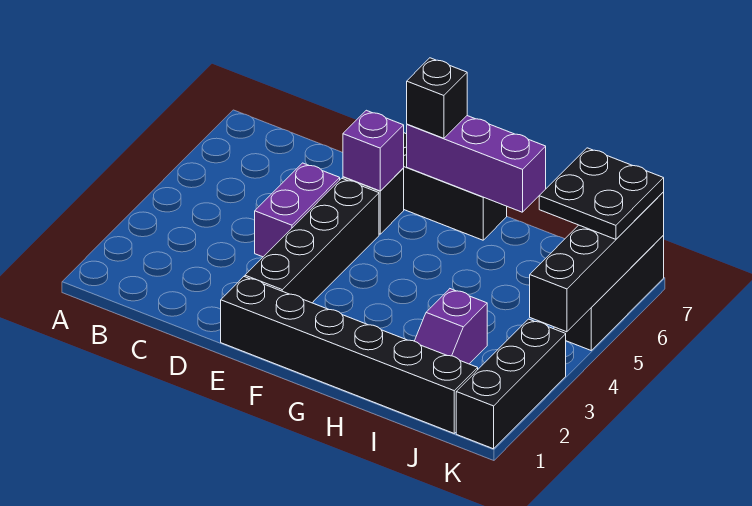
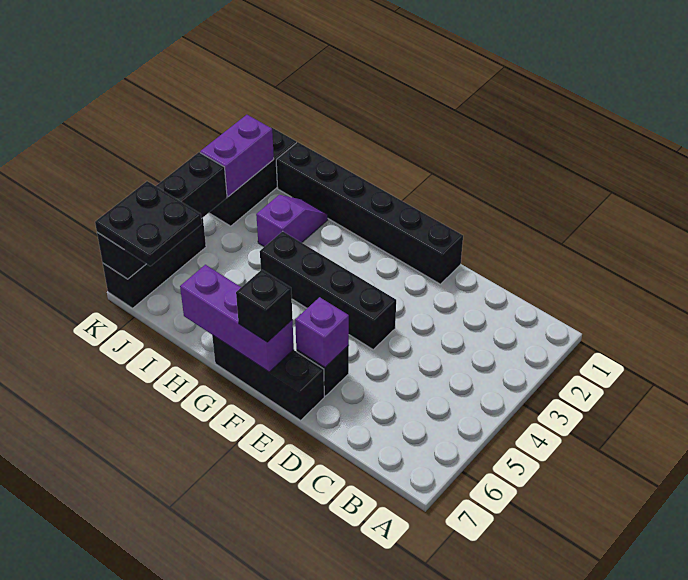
purple brick D4:D5 level 1 -> purple brick K2:K3 level 2
black brick E2:E5 level 1 -> black brick E4:H4 level 1

